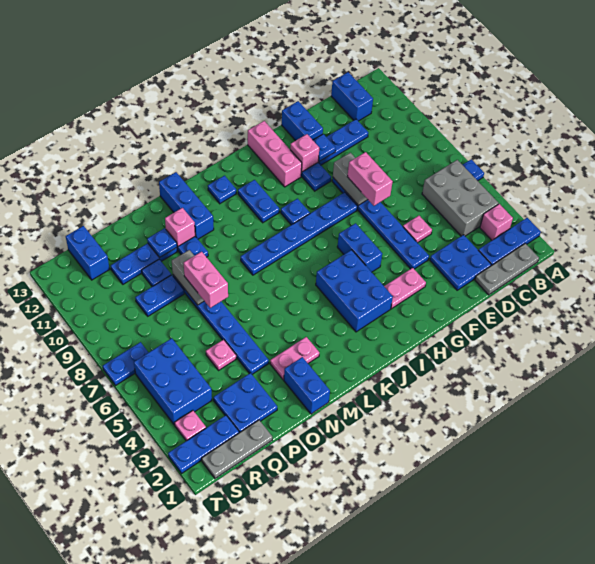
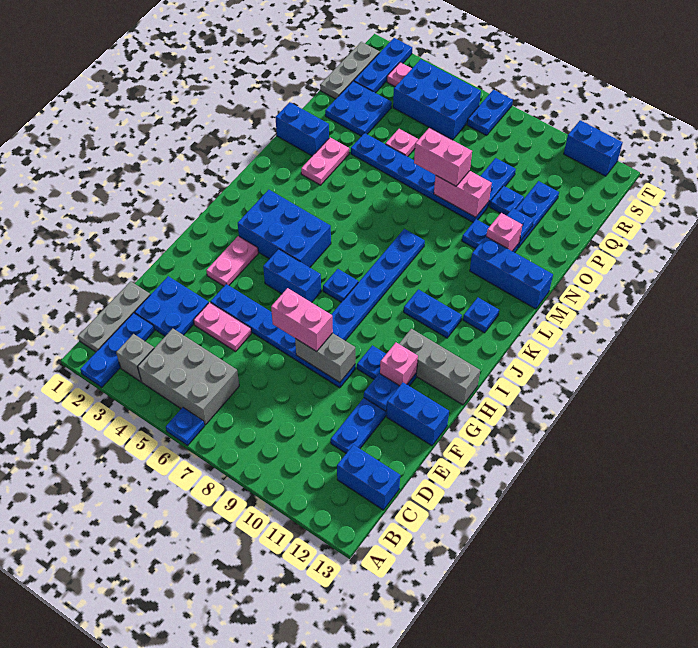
pink brick B3 level 1 -> grey brick B3 level 1
pink plate E5 level 1 -> pink plate E4:E5 level 1
pink brick H11:H13 level 1 -> grey brick H11:H13 level 1
blue plate I9 level 1 -> blue plate I7 level 1
grey brick O8:O9 level 2 -> pink brick O8:O9 level 2
blue brick R12:R13 level 1 -> blue brick T11:T12 level 1

